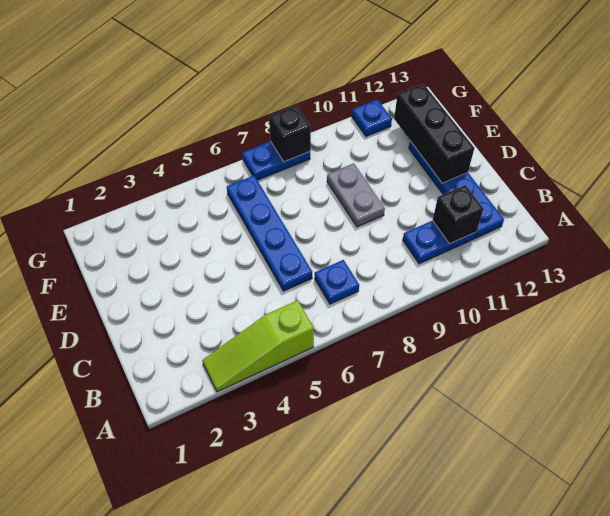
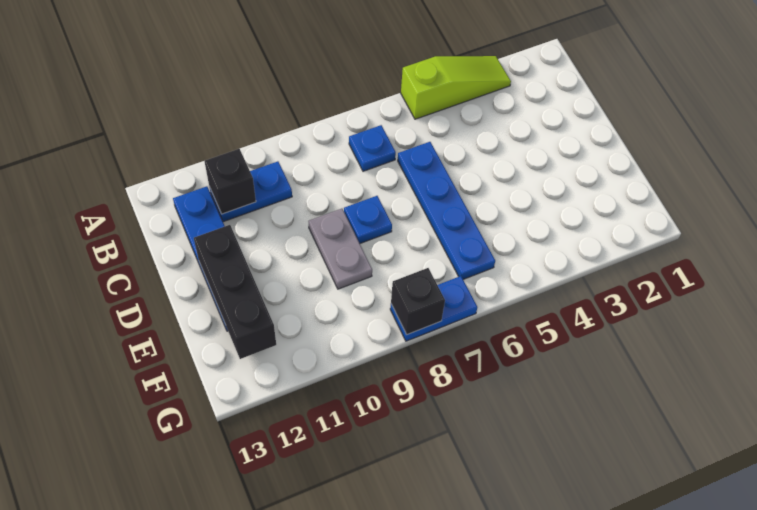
blue plate G11 level 1 -> blue plate D8 level 1

